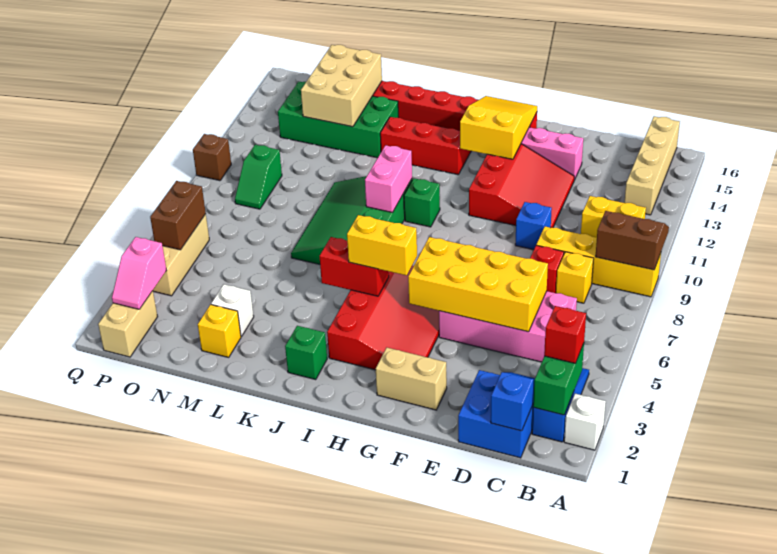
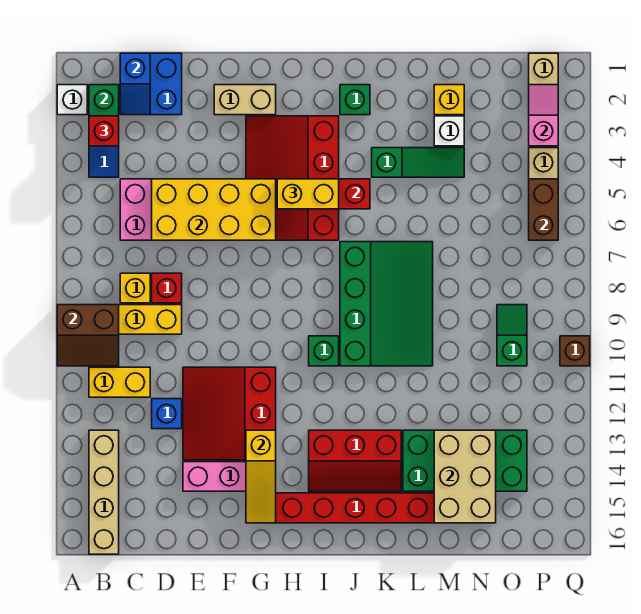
blue brick E10 level 1 -> blue brick D12 level 1
yellow slope G13:H15 level 2 top 13 -> yellow slope G13:G15 level 2 top 13
pink brick J9:J10 level 2 -> none
none -> green slope K4:M4 level 1 top K

